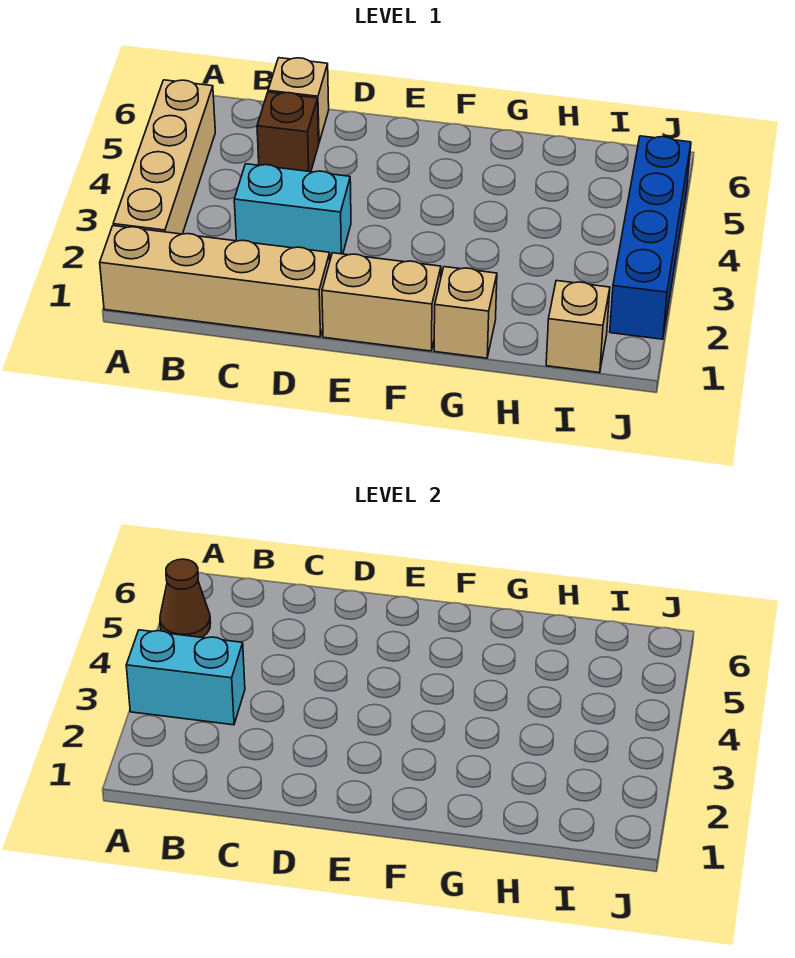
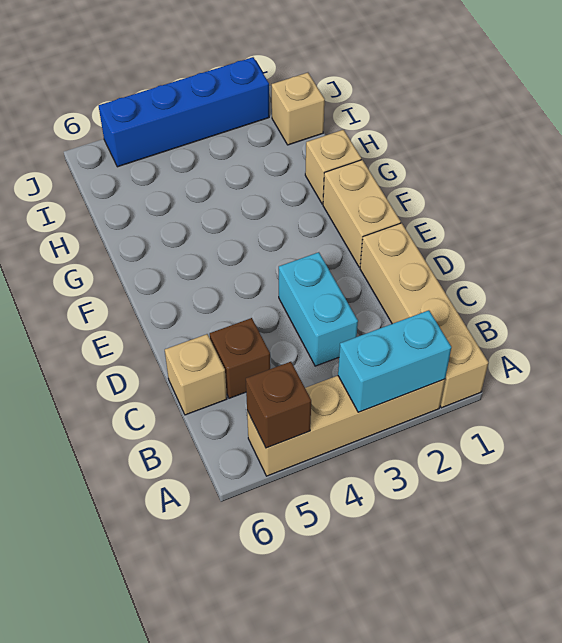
cyan brick A3:B3 level 2 -> cyan brick A2:A3 level 2
brown cone A5 level 2 -> brown brick A5 level 2

